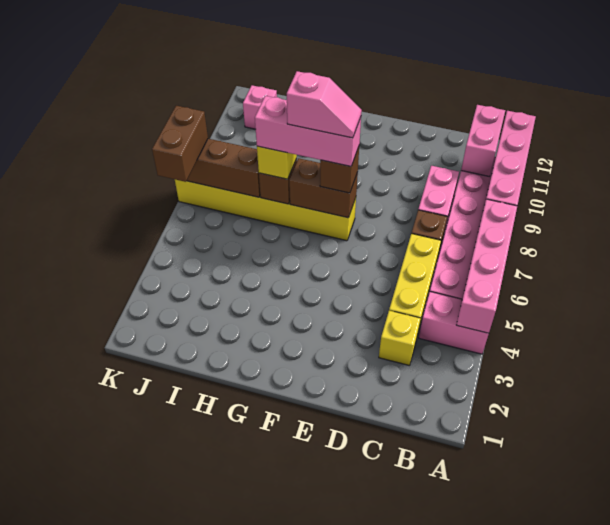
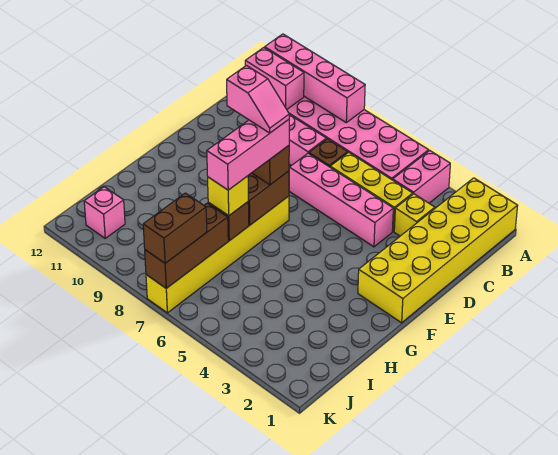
none -> yellow brick A1:F2 level 1
pink brick A4:A7 level 2 -> pink brick D4:D7 level 1
pink slope F7:G7 level 5 top G -> pink slope F7:F8 level 5 top 8
brown brick K6:K7 level 3 -> brown brick J7:K7 level 3

